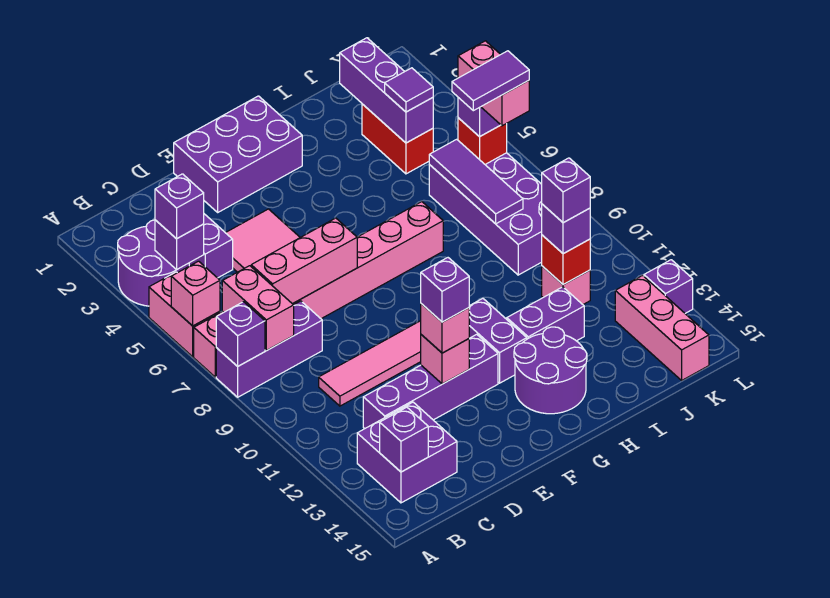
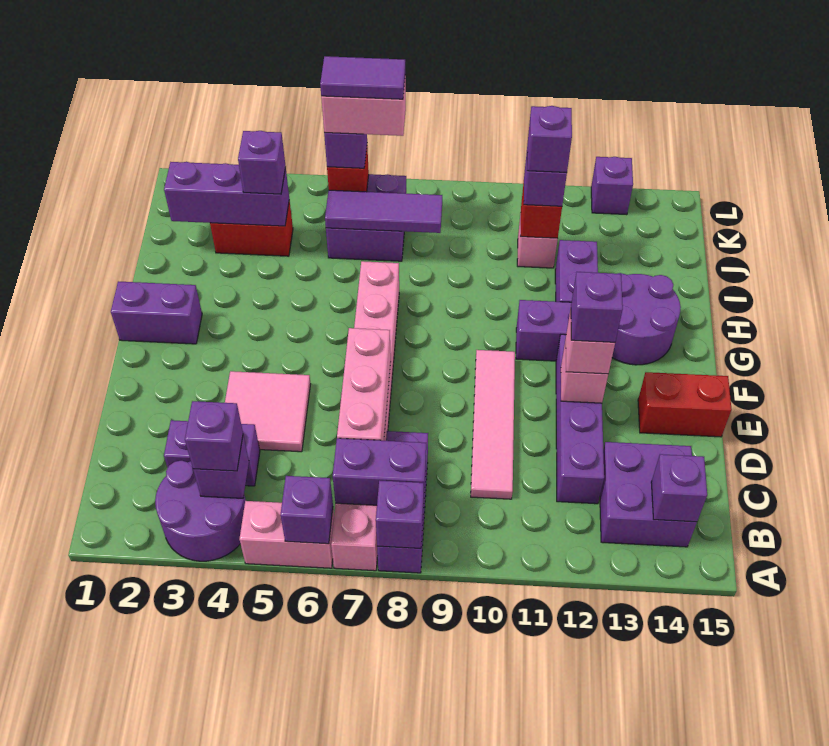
pink brick A6 level 2 -> purple brick A6 level 2
pink brick B7:B8 level 2 -> purple brick B7:B8 level 2
purple brick E1:G2 level 1 -> purple brick G1:G2 level 1
none -> red brick E14:E15 level 1
purple tile J4 level 3 -> purple brick J4 level 3
purple brick J6:K9 level 1 -> purple brick J6:K7 level 1
purple tile J7:K7 level 5 -> purple tile K6:K7 level 5
pink brick K13:K15 level 1 -> none

